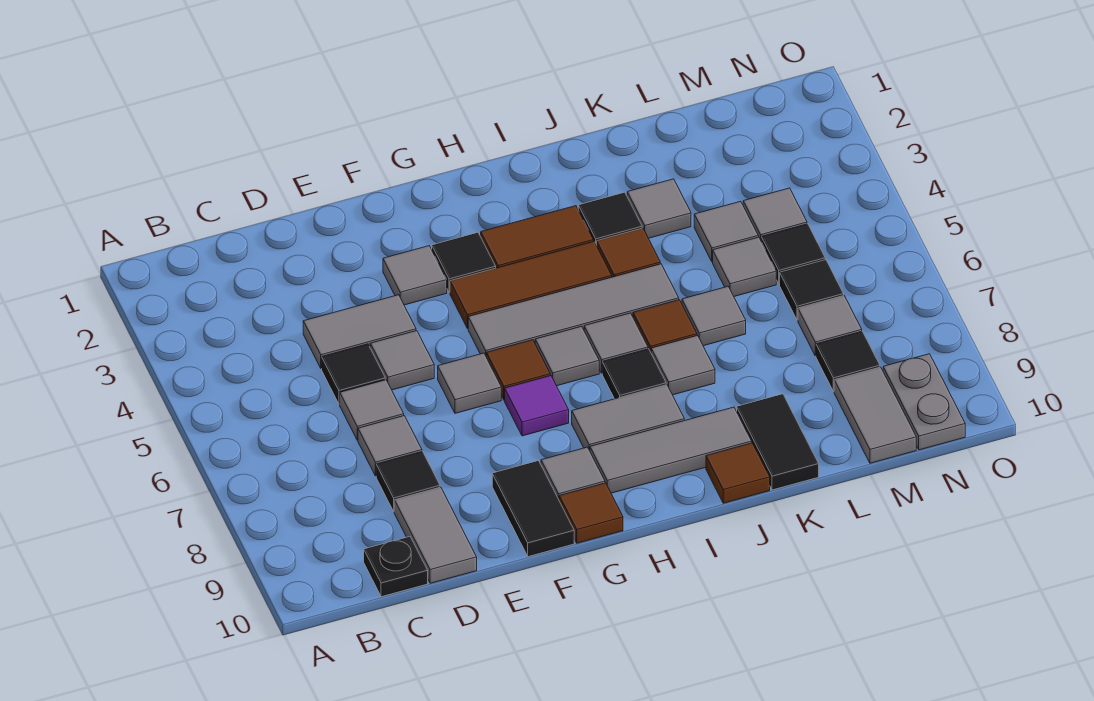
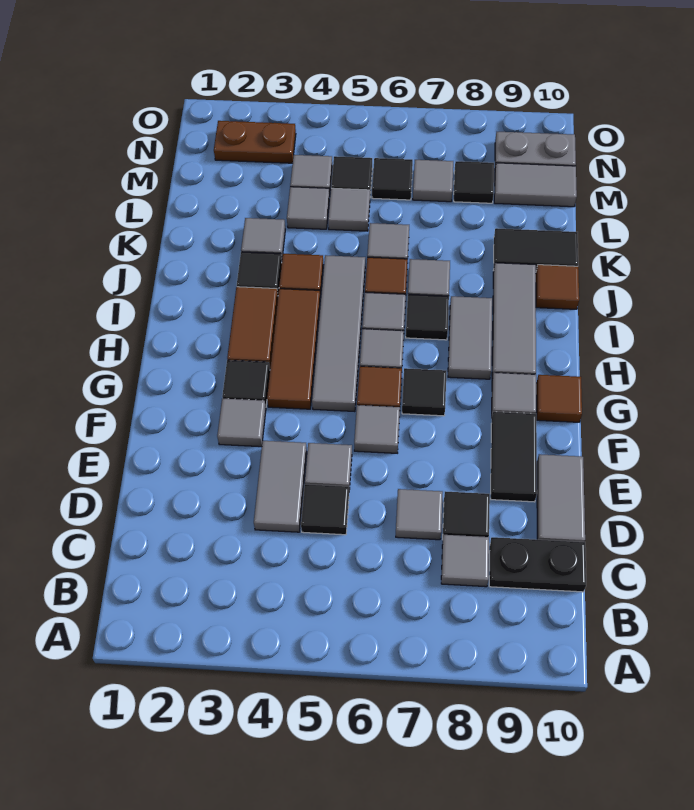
black plate C10 level 1 -> black plate C9:C10 level 1
grey tile D6 level 1 -> grey tile C8 level 1
grey tile D9:D10 level 1 -> grey tile D10:E10 level 1
black tile F9:F10 level 1 -> black tile E9:F9 level 1
purple tile G7 level 1 -> black tile G7 level 1
none -> brown plate N2:N3 level 1

